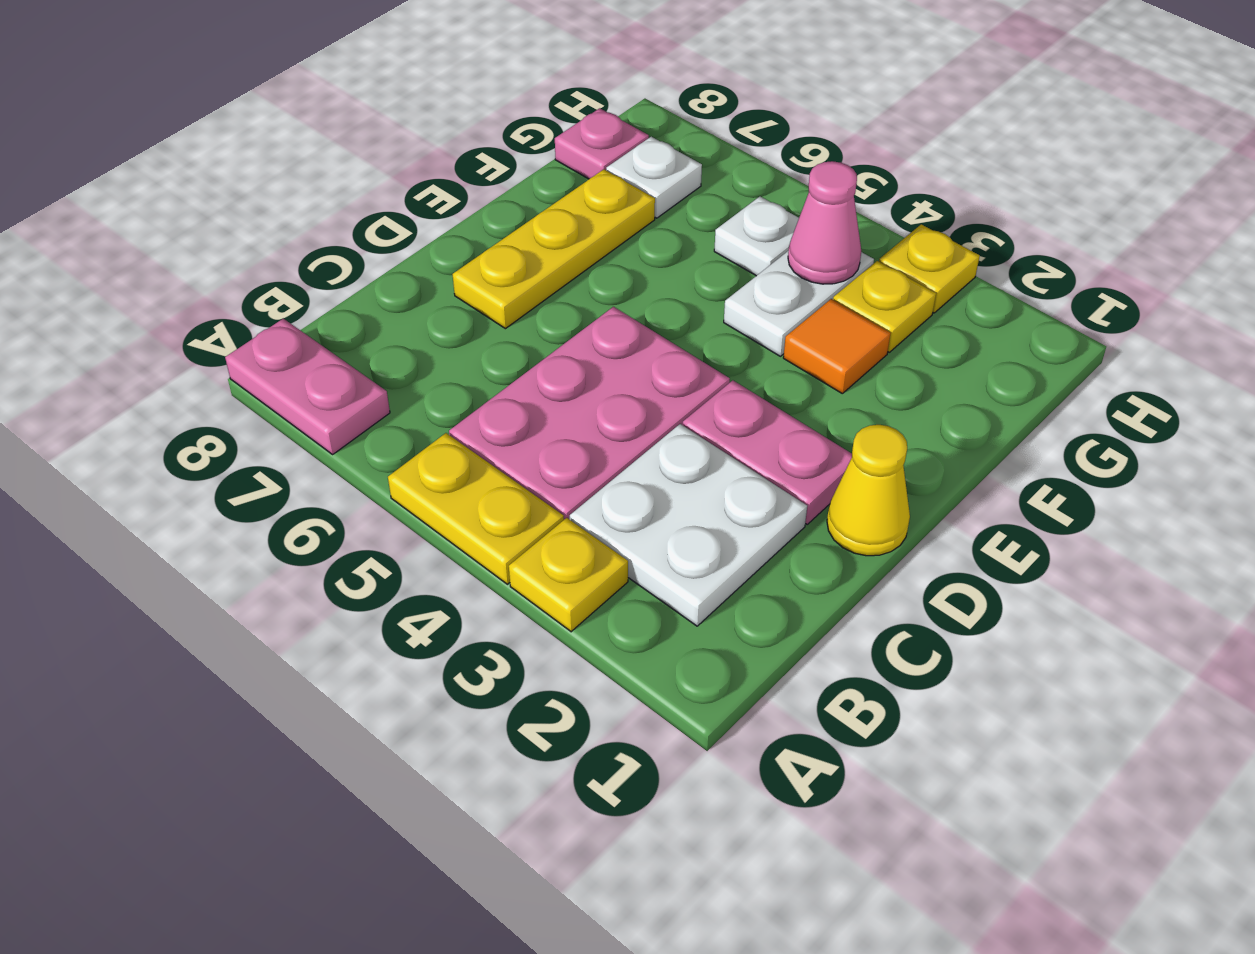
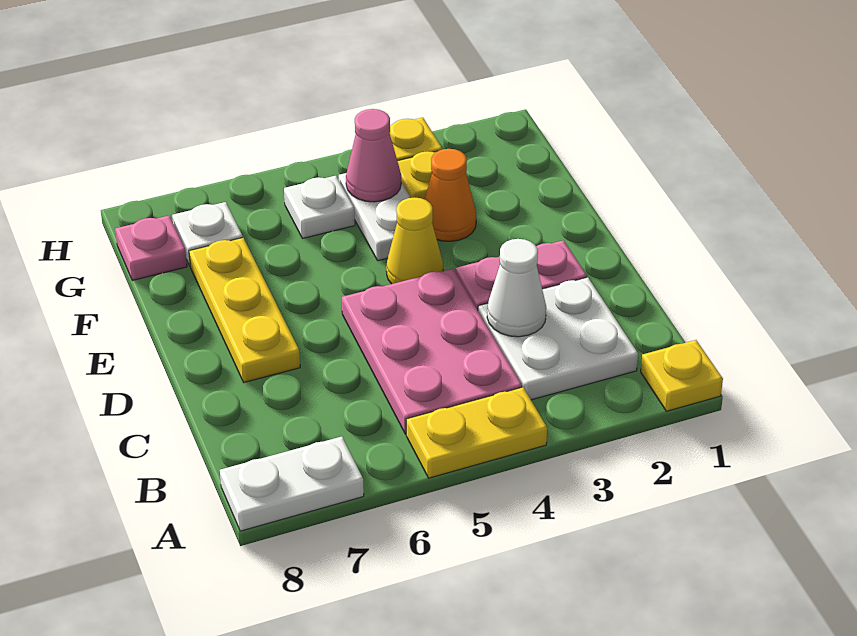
yellow plate A3 level 1 -> yellow plate A1 level 1
pink plate A7:A8 level 1 -> white plate A7:A8 level 1
none -> white cone C3 level 2
yellow cone D1 level 1 -> yellow cone E4 level 1
orange tile F3 level 1 -> orange cone F3 level 1

